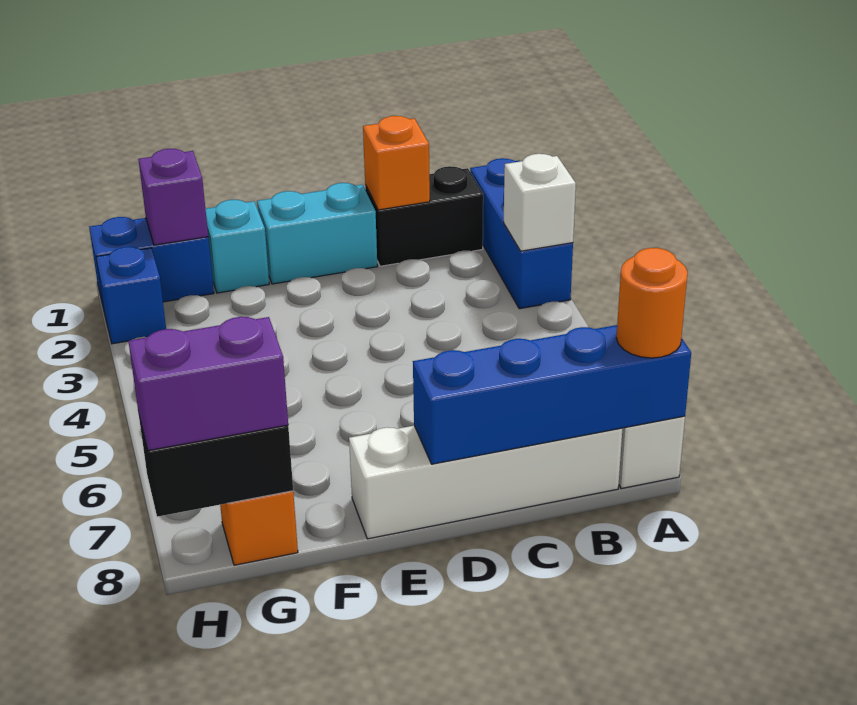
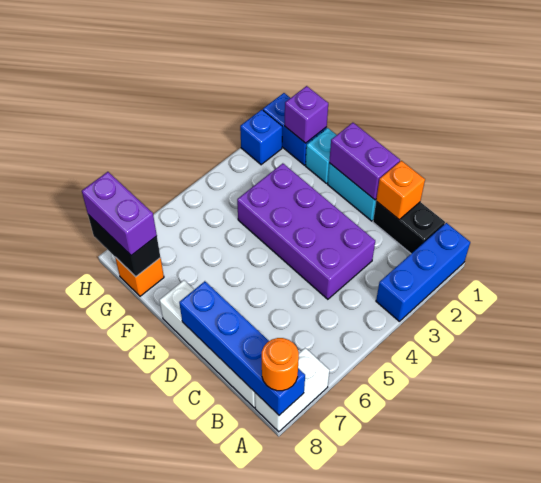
white brick A3 level 2 -> none
none -> purple brick C3:F4 level 1
none -> purple brick D1:E1 level 2

